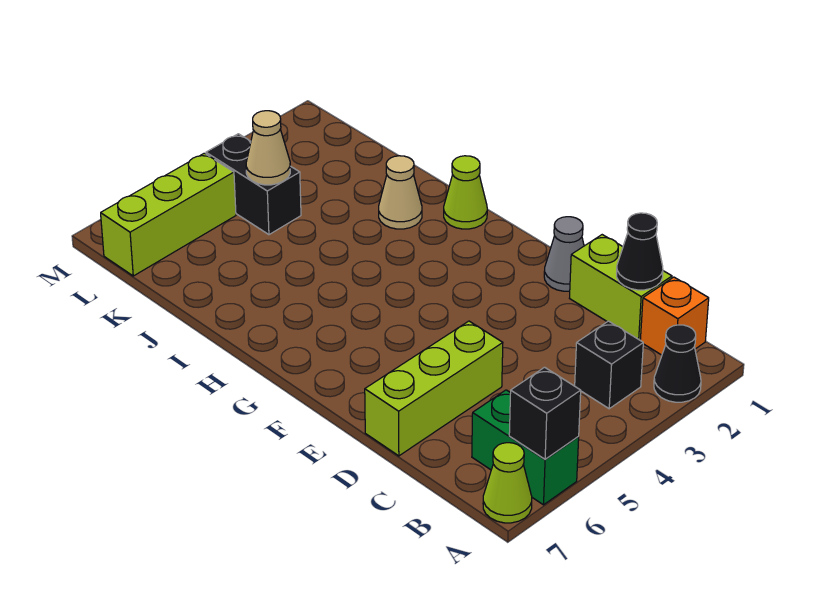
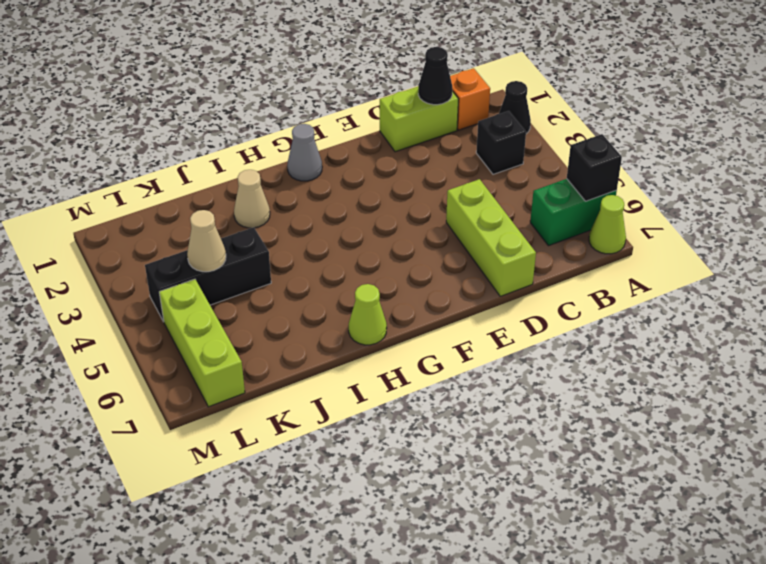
grey cone E1 level 1 -> grey cone G1 level 1
lime cone H1 level 1 -> lime cone H7 level 1
black brick K4:L4 level 1 -> black brick J4:L4 level 1

